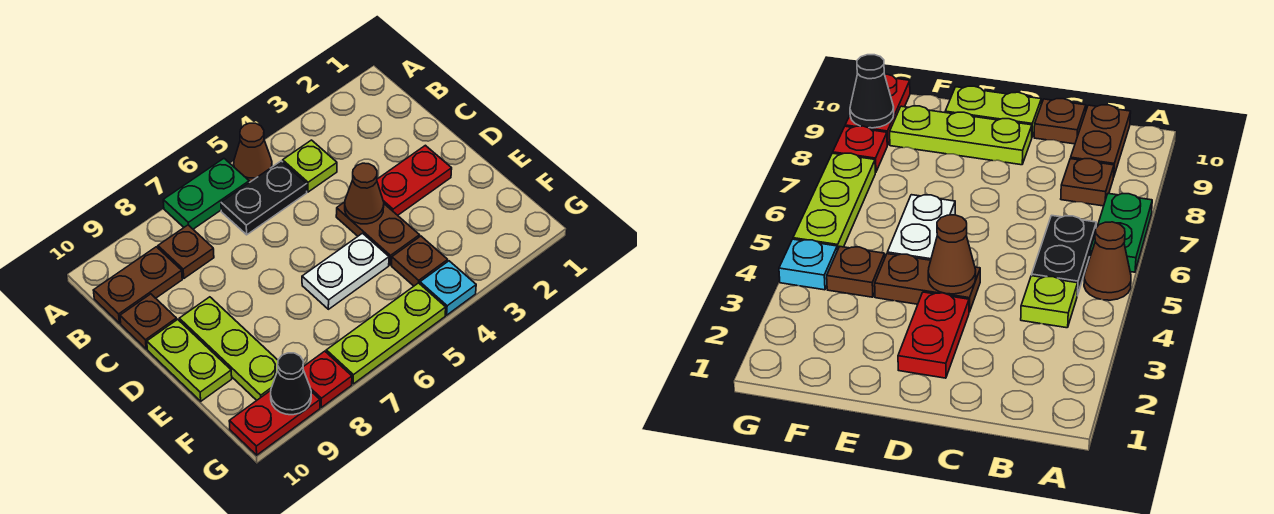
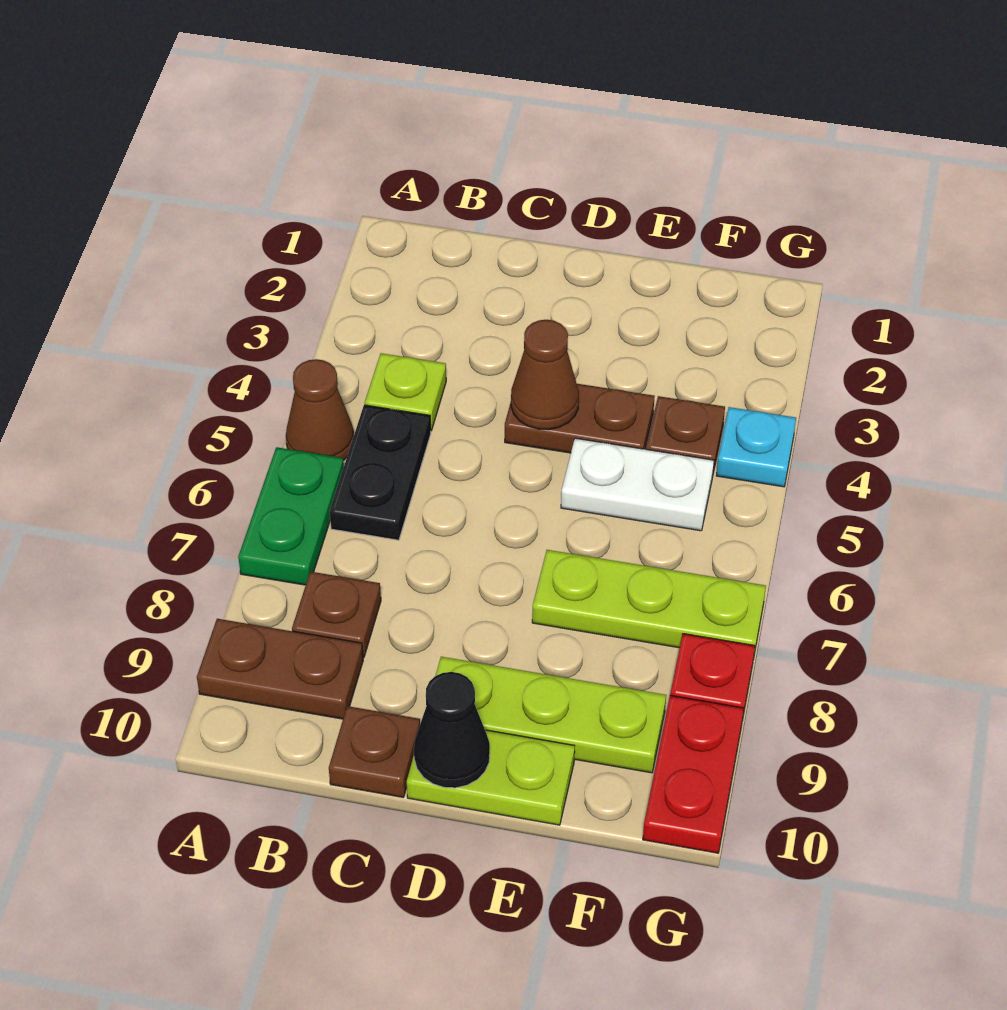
brown plate B9:B10 level 1 -> brown plate A9:B9 level 1
red plate D2:D3 level 1 -> none
white plate E5:E6 level 1 -> white plate E5:F5 level 1
lime plate G5:G7 level 1 -> lime plate E7:G7 level 1
black cone G9 level 2 -> black cone D10 level 2

